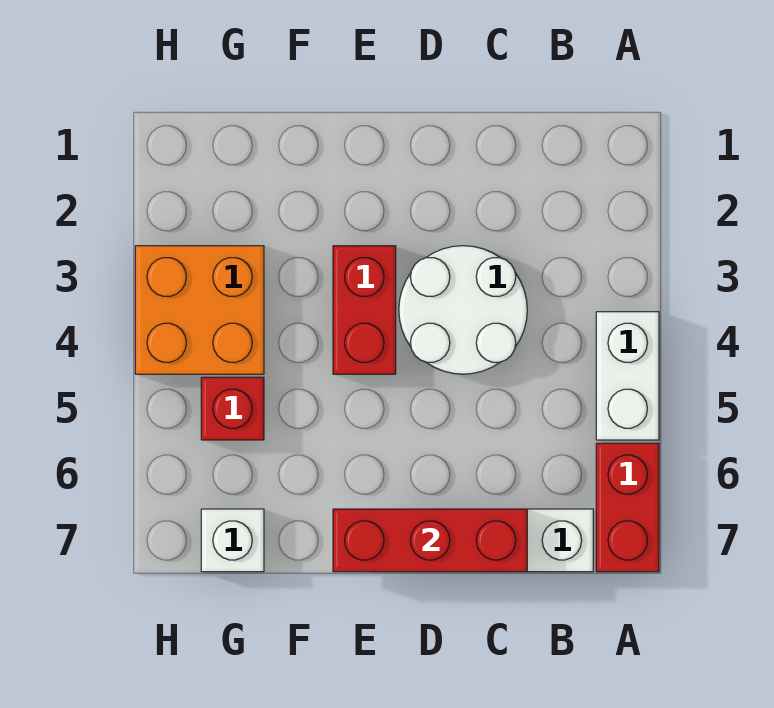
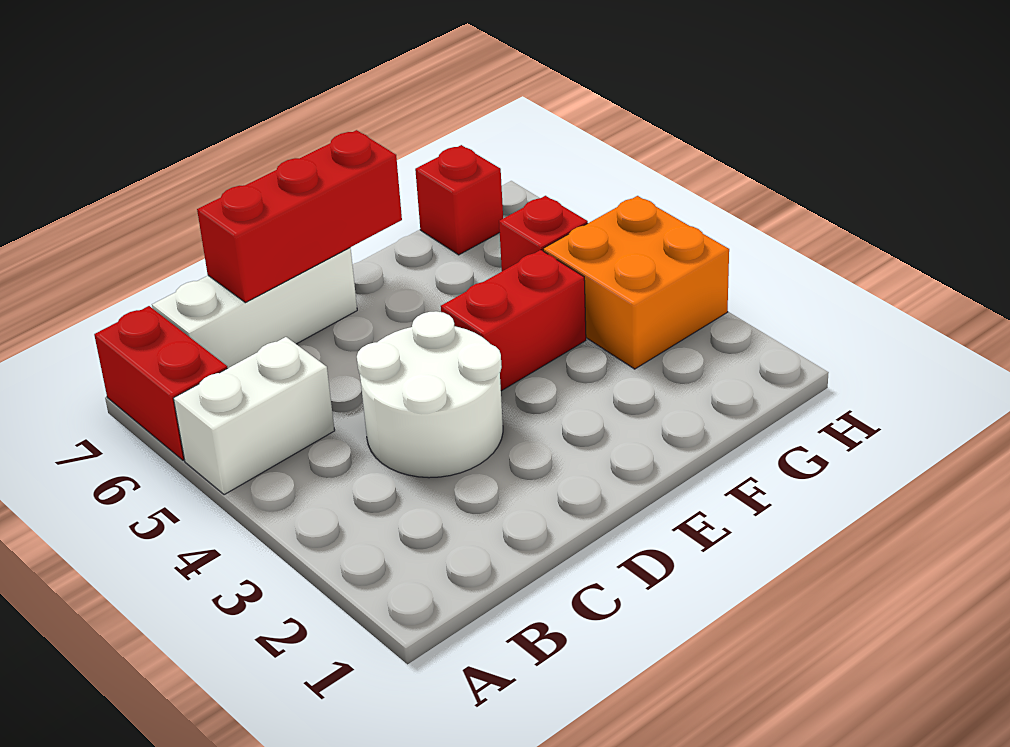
white brick A4:A5 level 1 -> white brick A5:B5 level 1
red brick E3:E4 level 1 -> red brick E4:F4 level 1
white brick G7 level 1 -> red brick G7 level 1

